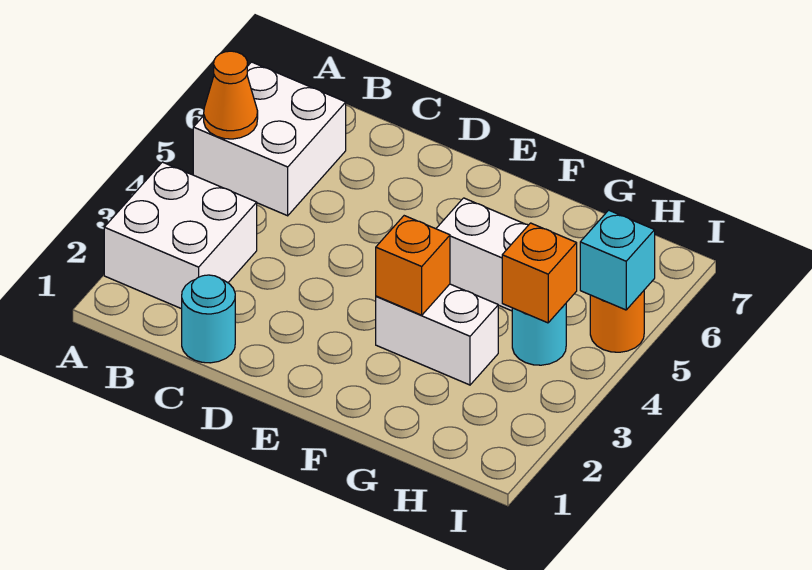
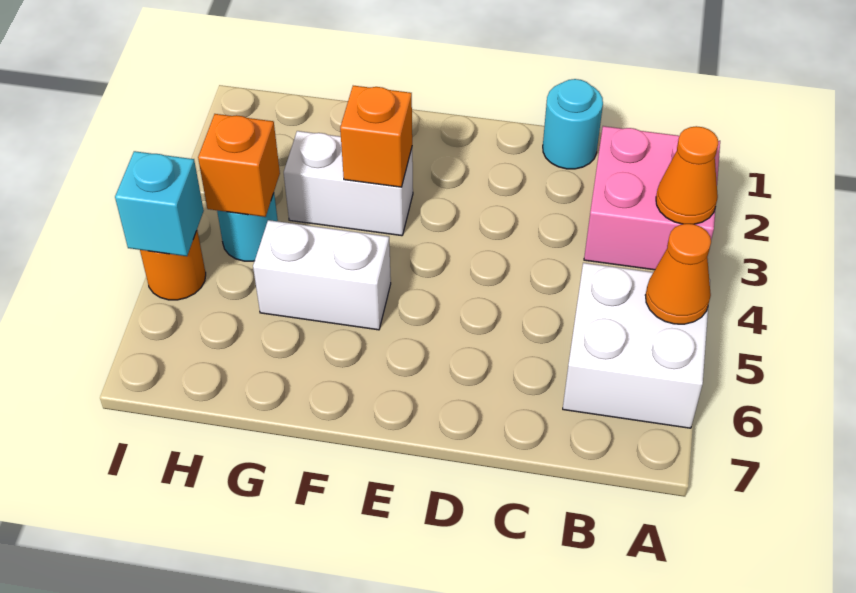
white brick A2:B3 level 1 -> pink brick A2:B3 level 1
none -> orange cone A3 level 2

